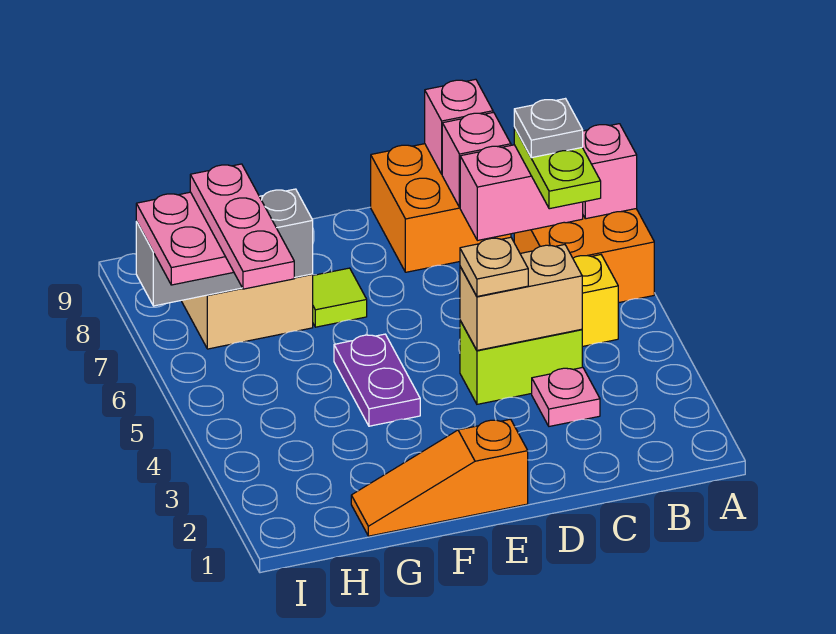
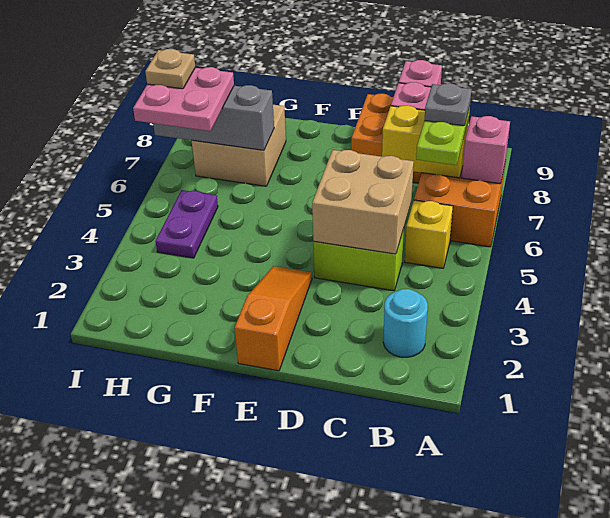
none -> cyan round brick B2 level 1
pink brick B7:C7 level 2 -> yellow brick B7:C7 level 2
pink plate C3 level 1 -> none
tan brick C4:D4 level 2 -> tan brick C4:D5 level 2
tan plate D4 level 3 -> tan plate I7 level 4
orange slope E1:G1 level 1 top E -> orange slope E1:E3 level 1 top 1
purple plate F4:F5 level 1 -> purple plate H4:H5 level 1
lime tile F7 level 1 -> none
pink plate H5:H7 level 4 -> none

